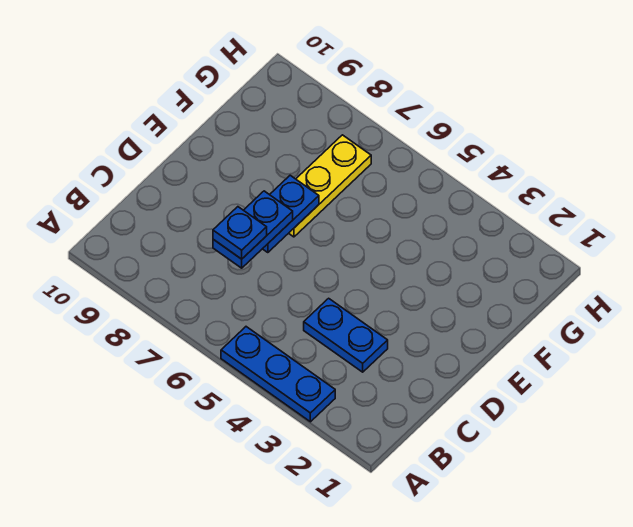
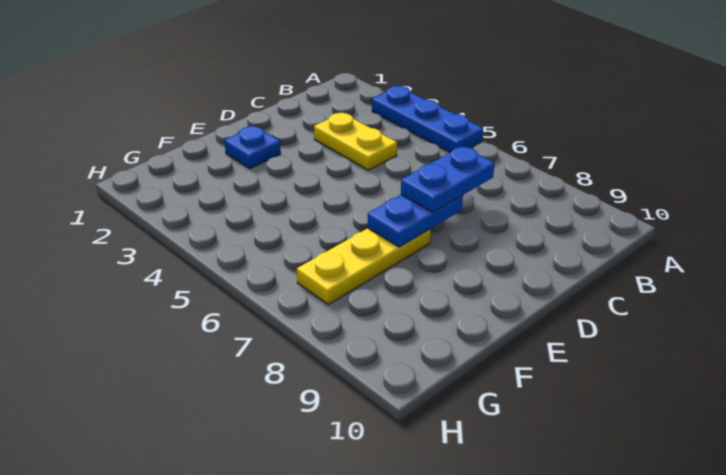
blue plate C3:C4 level 1 -> yellow plate C3:C4 level 1
blue plate C7 level 4 -> blue plate E2 level 1

